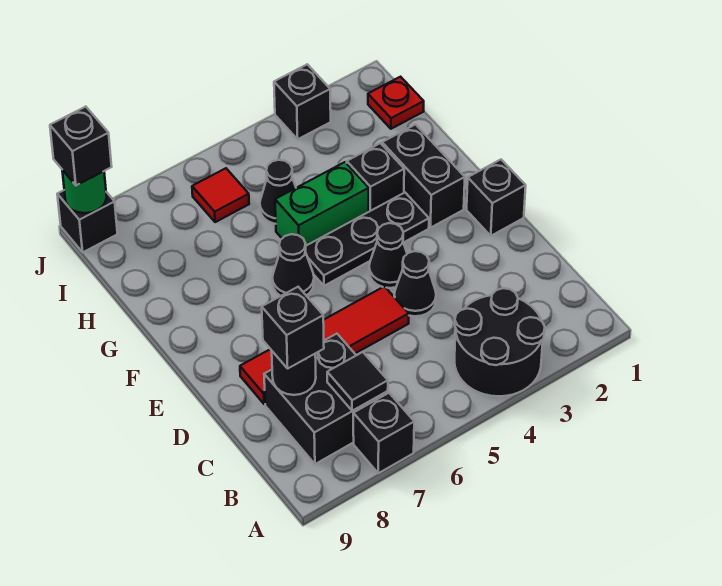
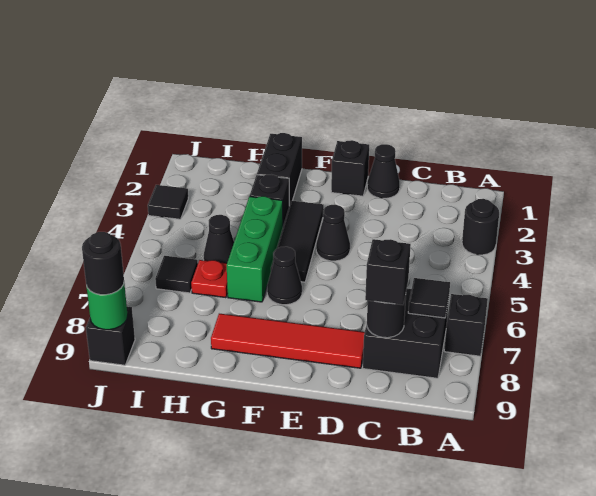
black round brick A3:B4 level 1 -> black round brick A3 level 1
black cone D4 level 1 -> black cone D1 level 1
red tile D5:D8 level 1 -> red tile D8:G8 level 1
black brick F2:G2 level 1 -> black brick G1:G2 level 1
black plate F3:F5 level 1 -> black tile F3:F5 level 1
green brick G4:G5 level 1 -> green brick G4:G6 level 1
red plate I1 level 1 -> red plate H6 level 1
red tile I6 level 1 -> black tile I6 level 1
black brick J3 level 1 -> black tile J3 level 1
black brick J9 level 3 -> black round brick J9 level 3

